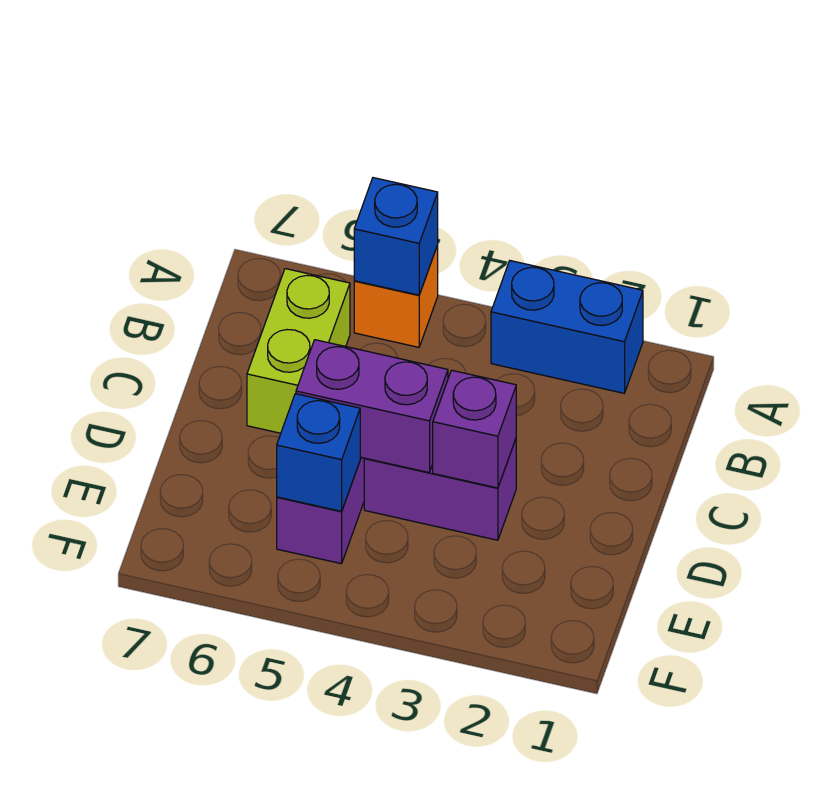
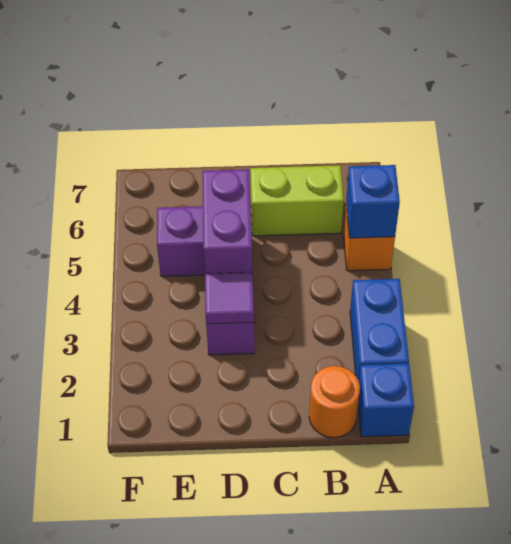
none -> orange round brick B1 level 1
purple brick D3 level 2 -> purple tile D3 level 2
blue brick E5 level 2 -> blue brick A1 level 1

